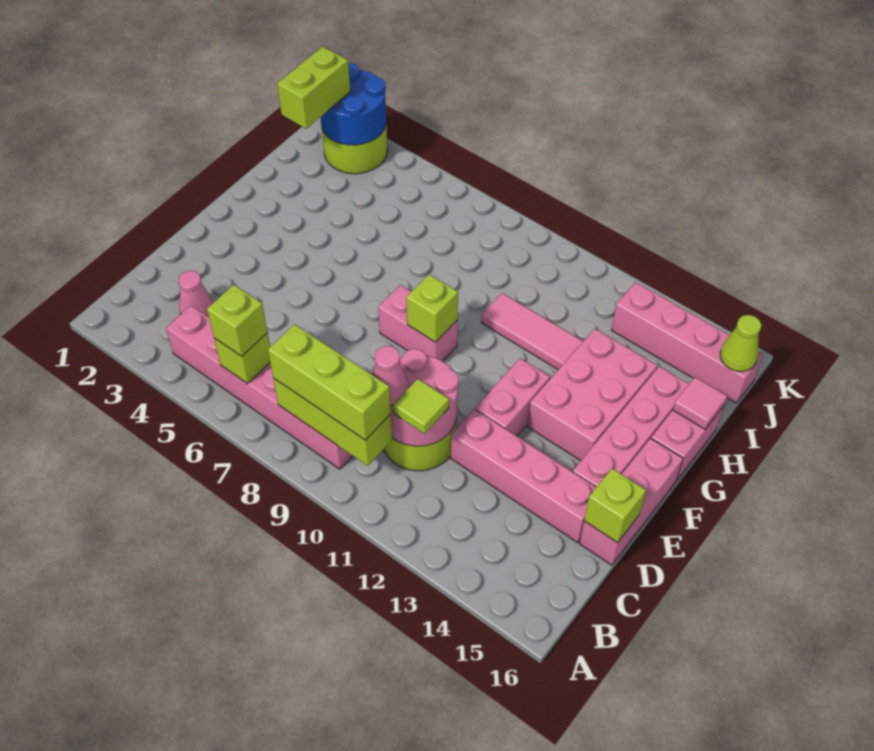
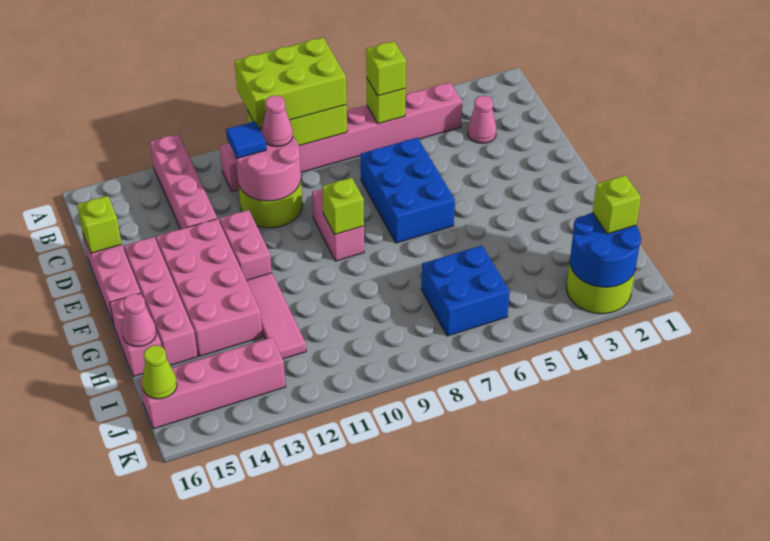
pink brick B4:B9 level 1 -> pink brick B4:B11 level 1
lime brick B8:B10 level 3 -> lime brick A8:B10 level 3
lime tile C11 level 3 -> blue tile C11 level 3
none -> blue brick D6:F7 level 1
pink brick D12:D15 level 1 -> pink brick A13:D13 level 1
pink brick F8:F9 level 1 -> pink brick E9:F9 level 1
pink brick F13:H14 level 1 -> pink brick E13:H14 level 1
pink tile H10:H12 level 1 -> pink tile G12:I12 level 1
pink tile H16 level 2 -> pink cone H16 level 2
lime brick I2:J2 level 3 -> lime brick J2 level 3
none -> blue brick I6:J7 level 1

